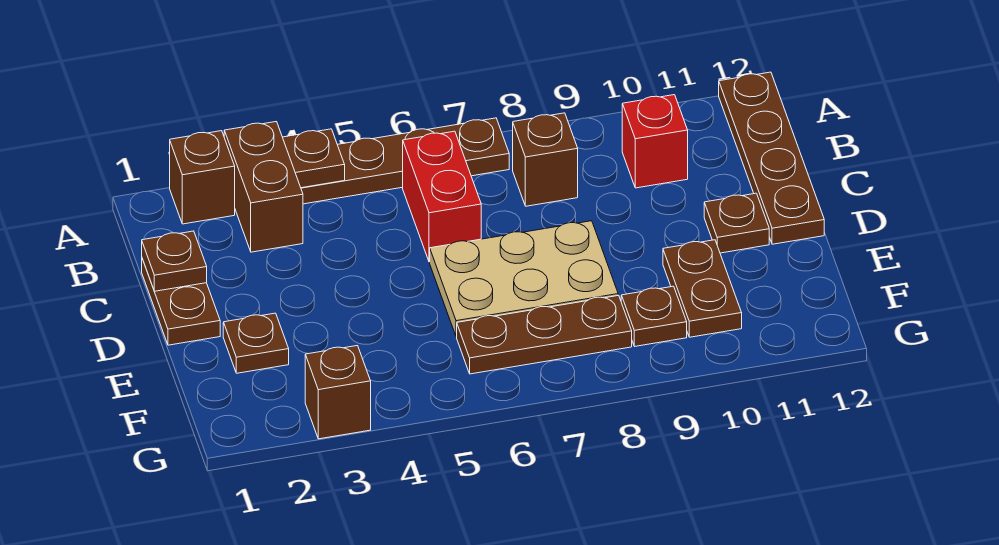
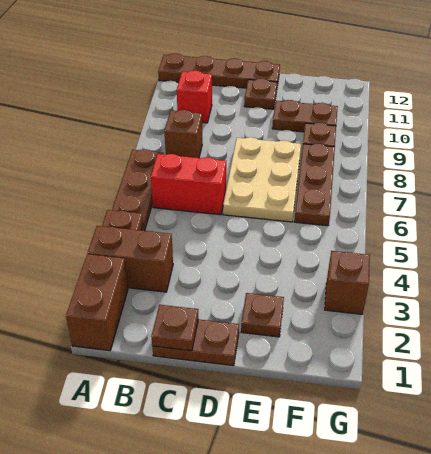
brown brick A2 level 1 -> brown brick A1:A2 level 1

